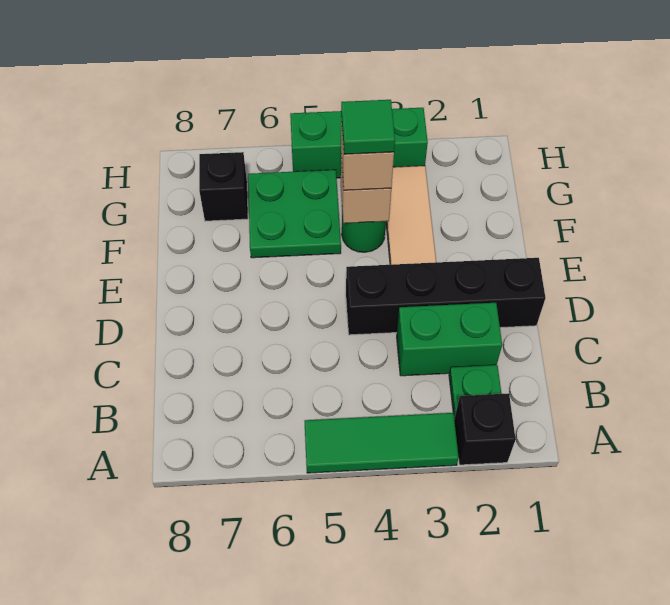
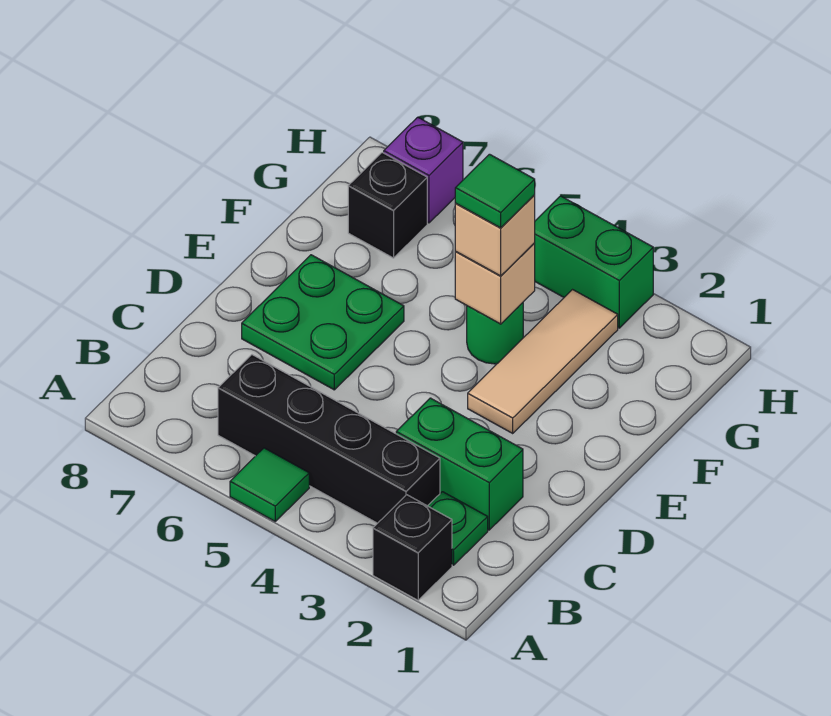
green tile A3:A5 level 1 -> green tile A5 level 1
black brick D1:D4 level 1 -> black brick B3:B6 level 1
green plate F5:G6 level 1 -> green plate D6:E7 level 1
green brick H3:H5 level 1 -> green brick H3:H4 level 1
none -> purple brick H7 level 1

